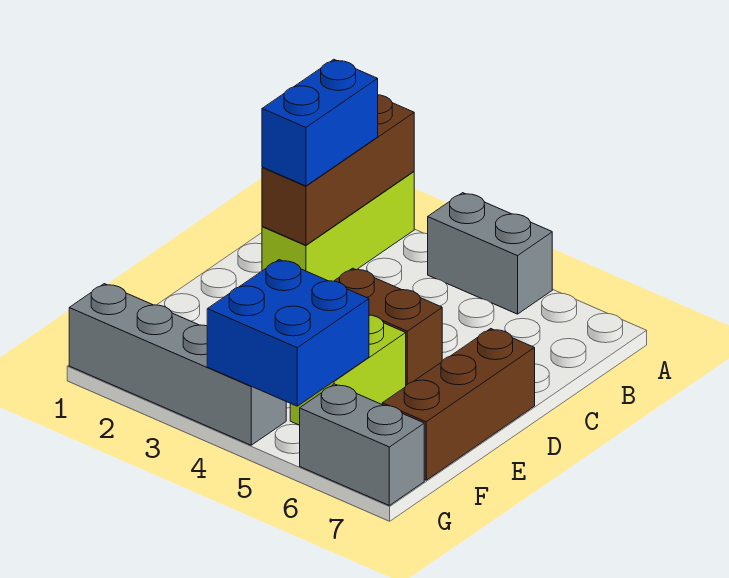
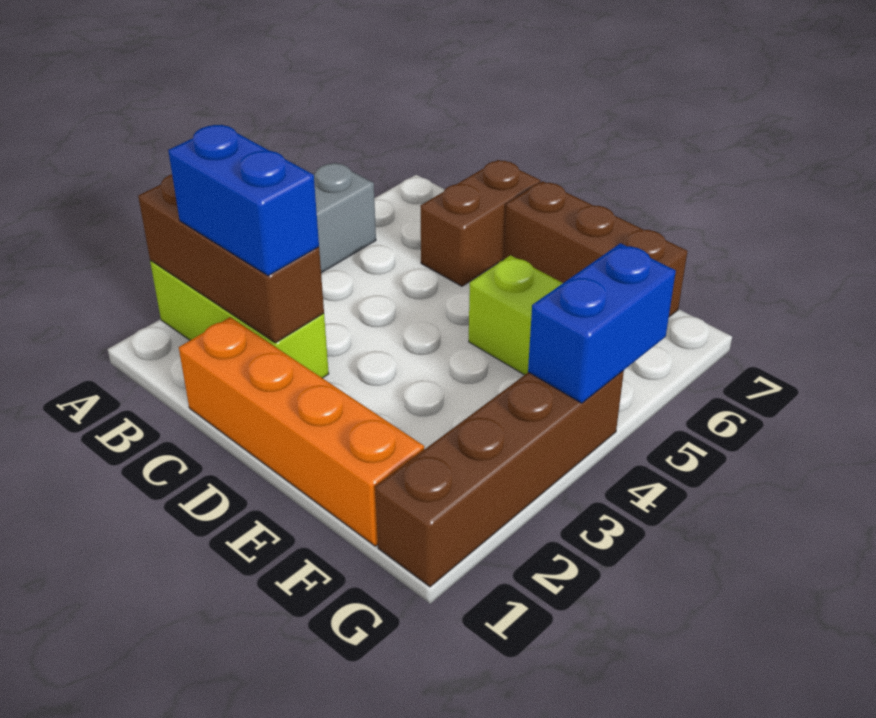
none -> orange brick C1:F1 level 1
brown brick D4:D5 level 1 -> brown brick C6:C7 level 1
blue brick F4:G5 level 2 -> blue brick G4:G5 level 2
grey brick G1:G4 level 1 -> brown brick G1:G4 level 1
grey brick G6:G7 level 1 -> none

